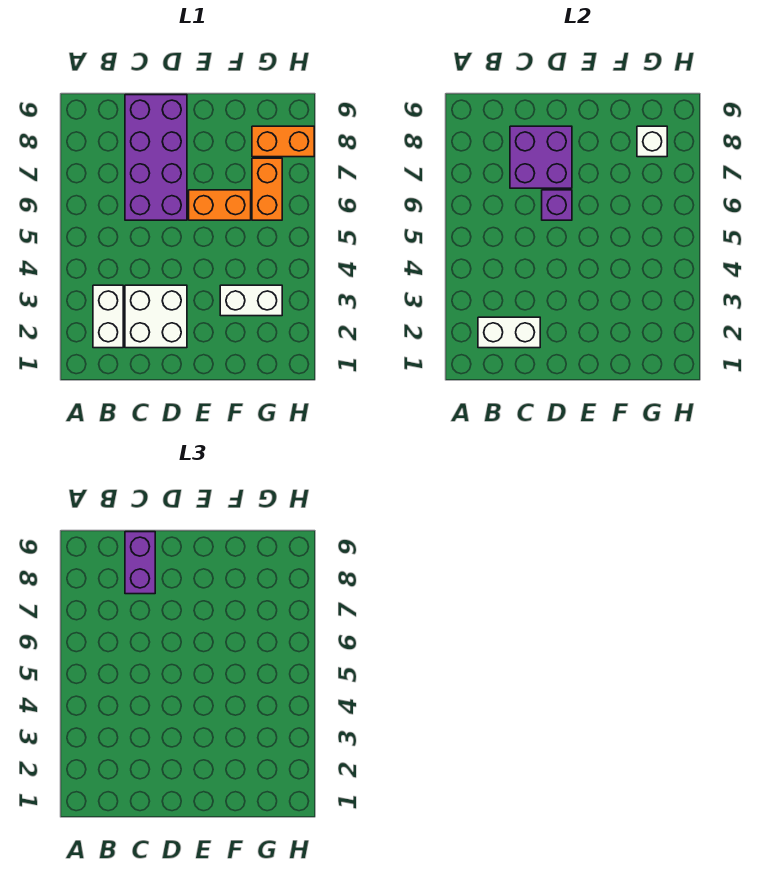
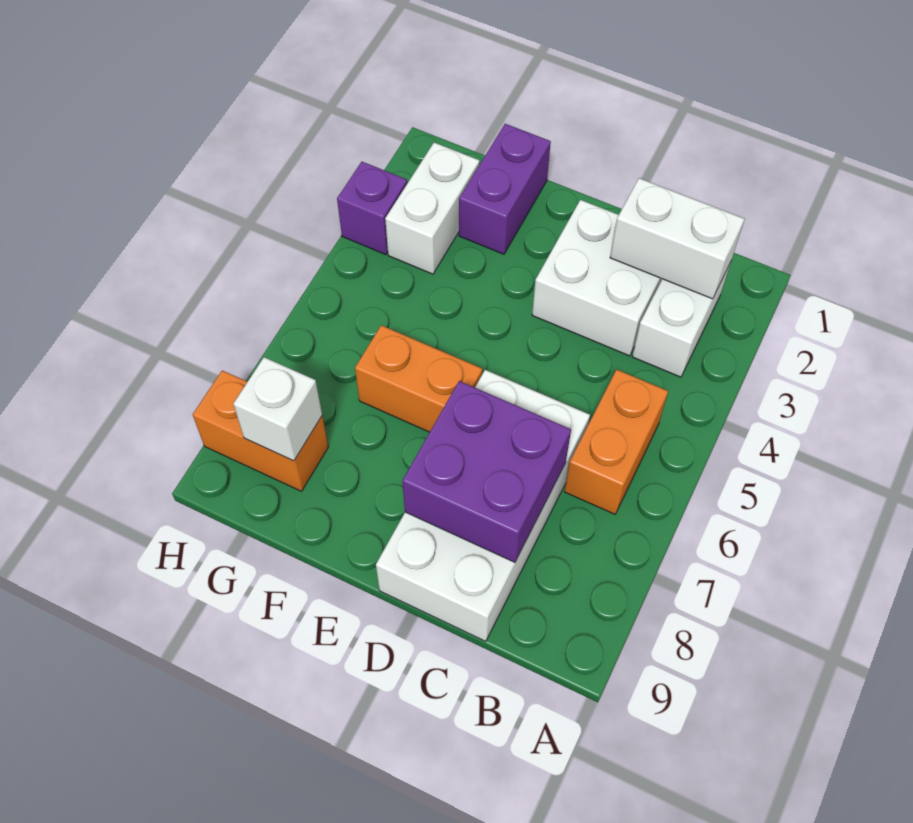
purple brick C6:D9 level 1 -> white brick C6:D9 level 1
purple brick C8:C9 level 3 -> purple brick F1:F2 level 1
purple brick D6 level 2 -> purple brick H3 level 1
white brick F3:G3 level 1 -> white brick G2:G3 level 1
orange brick G6:G7 level 1 -> orange brick B5:B6 level 1

